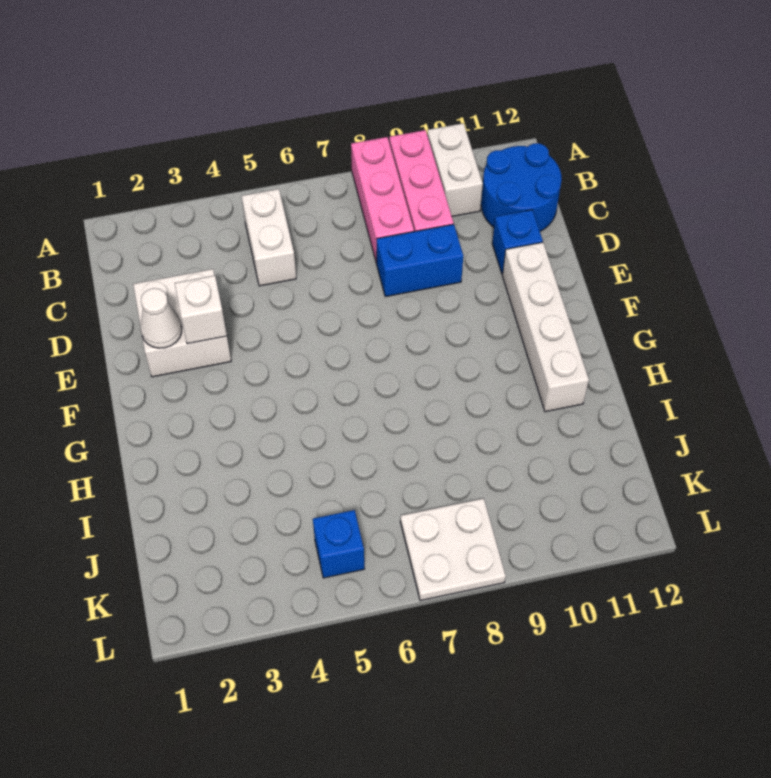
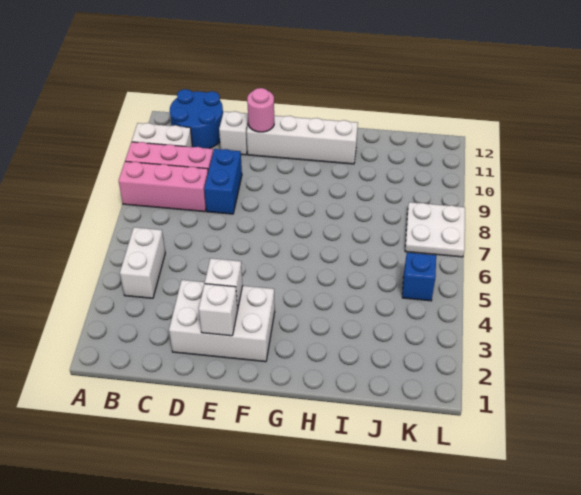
white brick B5:C5 level 1 -> white brick B4:B5 level 1
white brick D2:E3 level 1 -> white brick D2:F3 level 1
blue brick D11 level 1 -> white brick D11 level 1
white cone E2 level 2 -> white brick E2 level 2
none -> pink round brick E11 level 2

